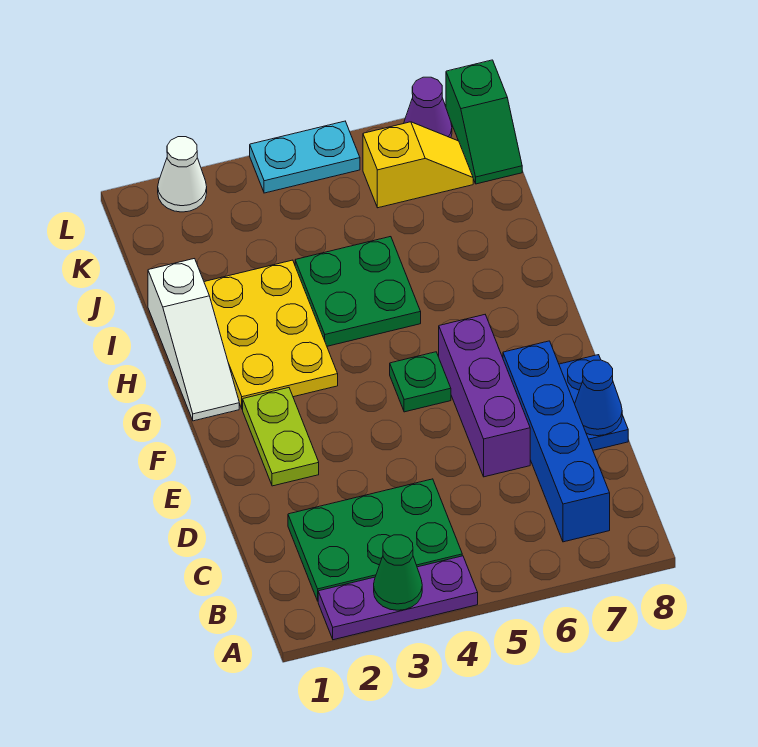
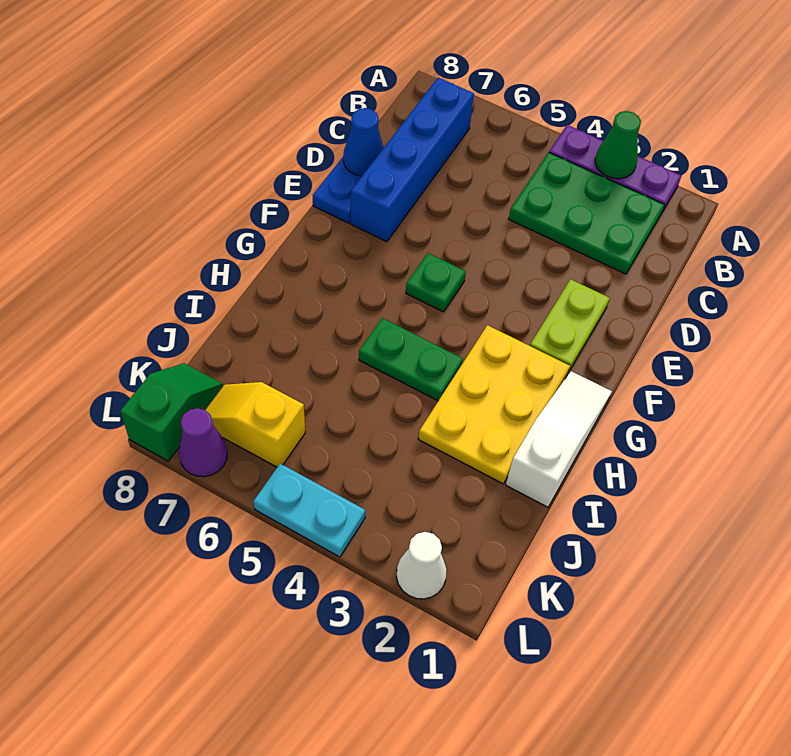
purple brick D6:F6 level 1 -> none
green plate H4:I5 level 1 -> green plate H4:H5 level 1

